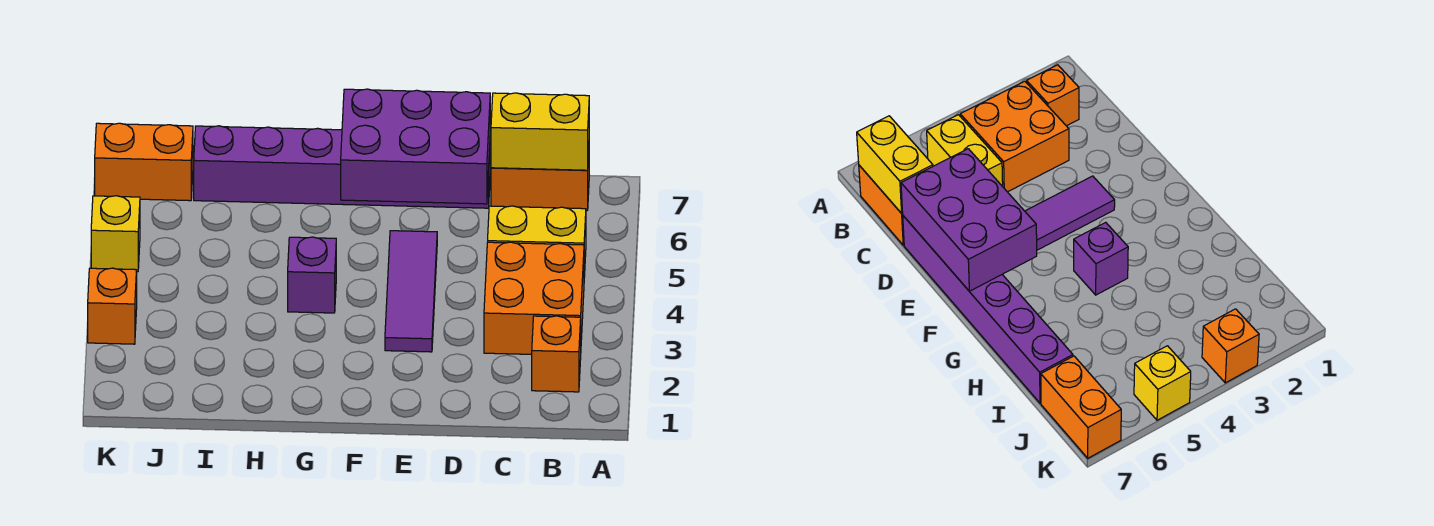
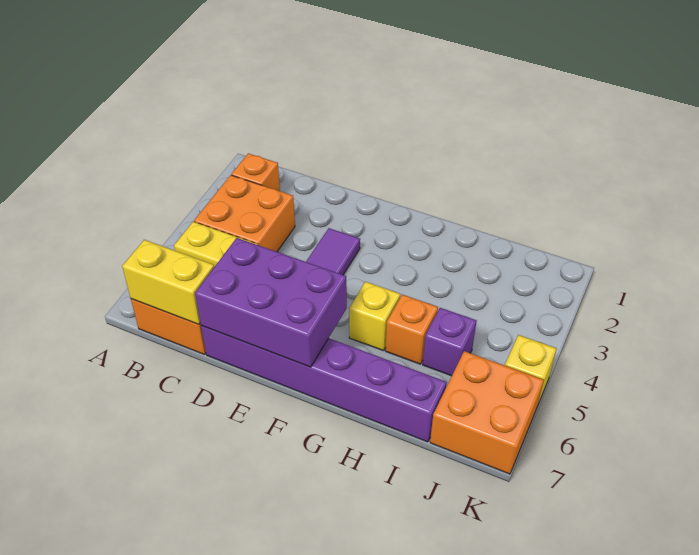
purple brick G4 level 1 -> purple brick I5 level 1
none -> yellow brick G5 level 1
orange brick J7:K7 level 1 -> orange brick J6:K7 level 1
orange brick K3 level 1 -> orange brick H5 level 1

